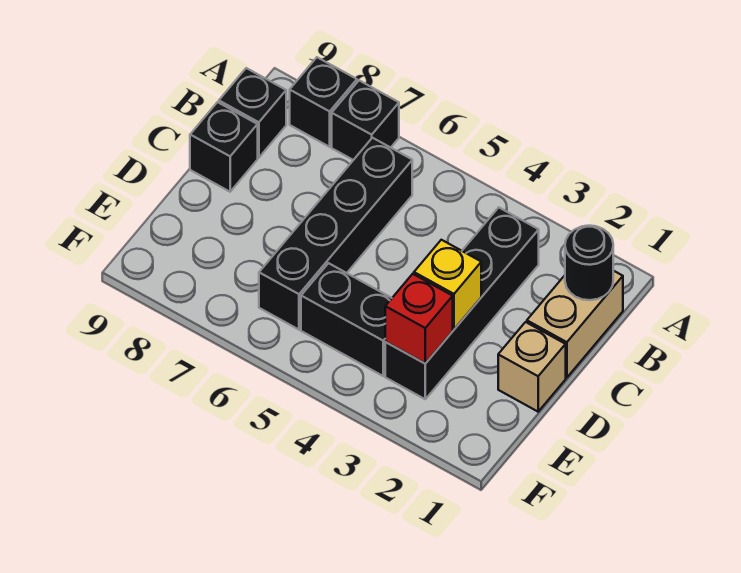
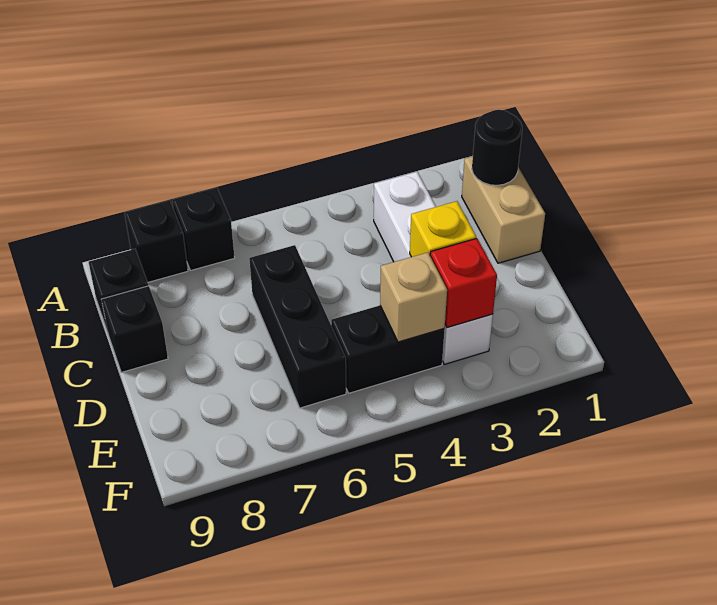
black brick B3:E3 level 1 -> white brick B3:E3 level 1
black brick B6:E6 level 1 -> black brick C6:E6 level 1
tan brick D1 level 1 -> tan brick E4 level 2

